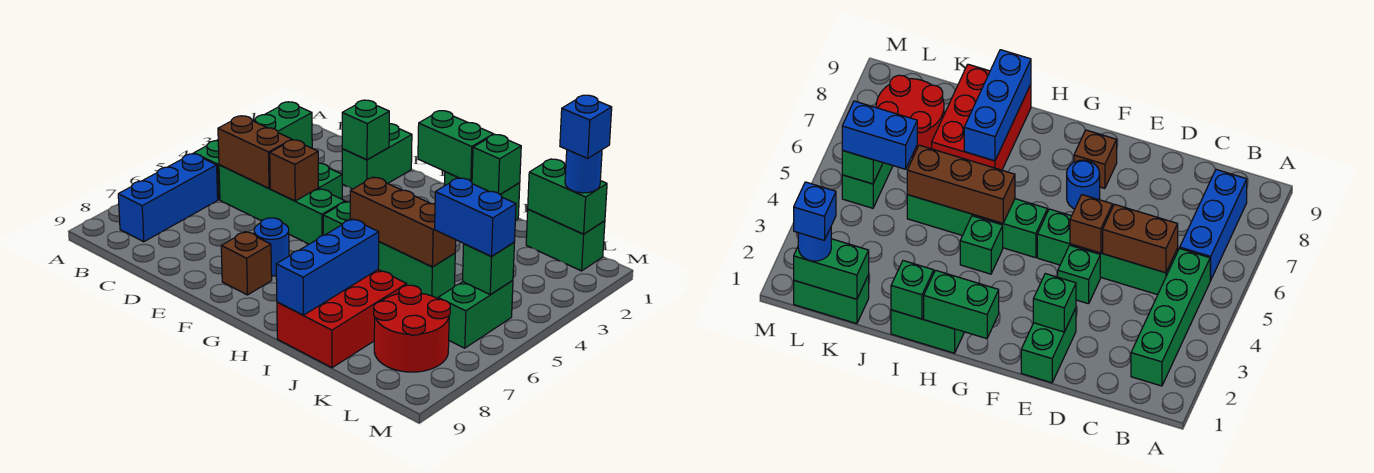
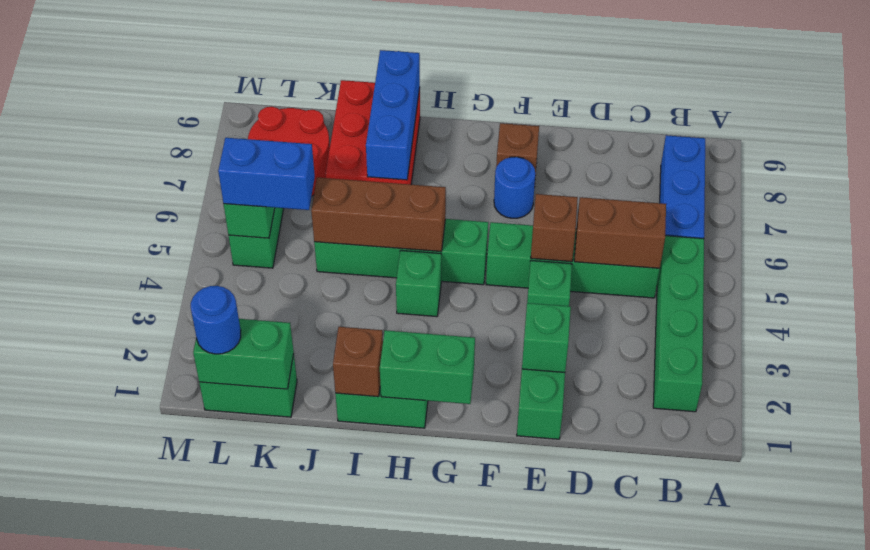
green brick I1 level 2 -> brown brick I1 level 2
blue brick L1 level 4 -> none

